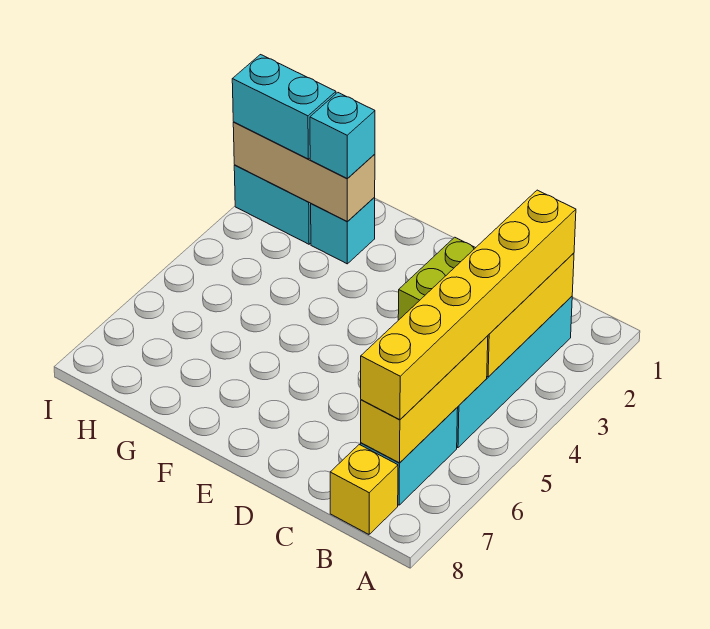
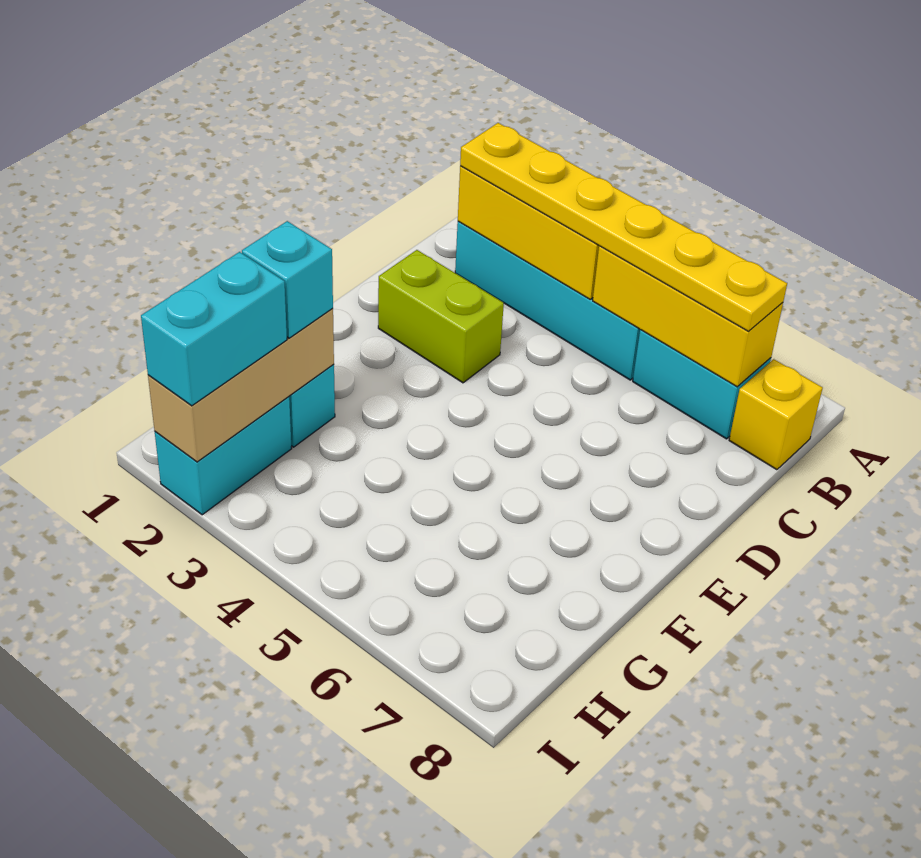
yellow brick B2:B7 level 3 -> yellow plate B2:B7 level 3

